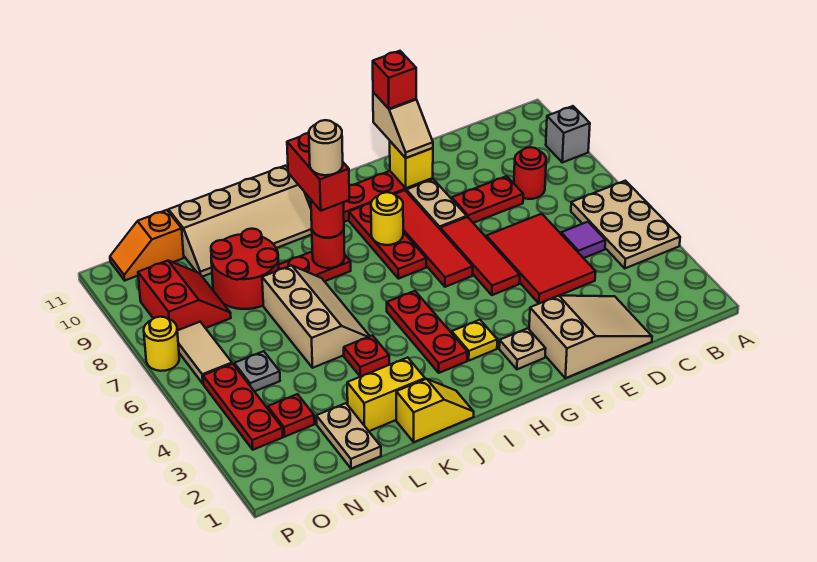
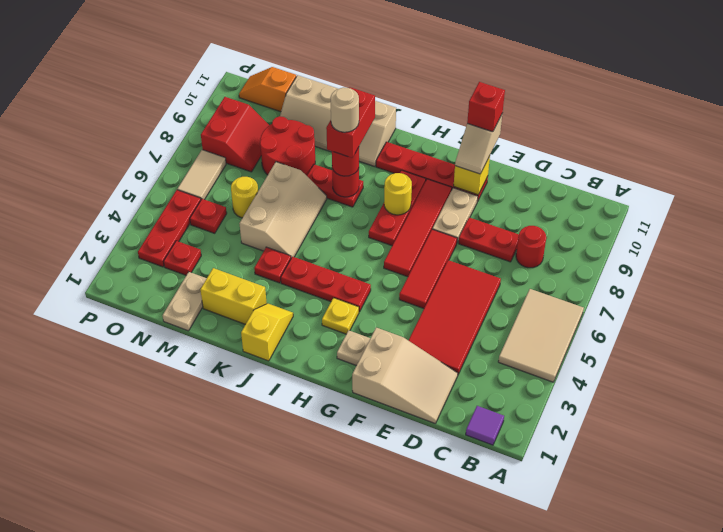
tan plate A4:B6 level 1 -> tan tile A4:B6 level 1
grey brick A9 level 1 -> none
purple tile C5 level 1 -> purple tile B1 level 1
red tile D4:E6 level 1 -> red tile D3:E6 level 1
red plate I3:I5 level 1 -> red plate H4:J4 level 1
yellow slope J1:K1 level 1 top K -> yellow slope J1:J2 level 1 top 1
grey plate N5 level 1 -> red plate N5 level 1
yellow round brick P7 level 1 -> yellow round brick M6 level 1

